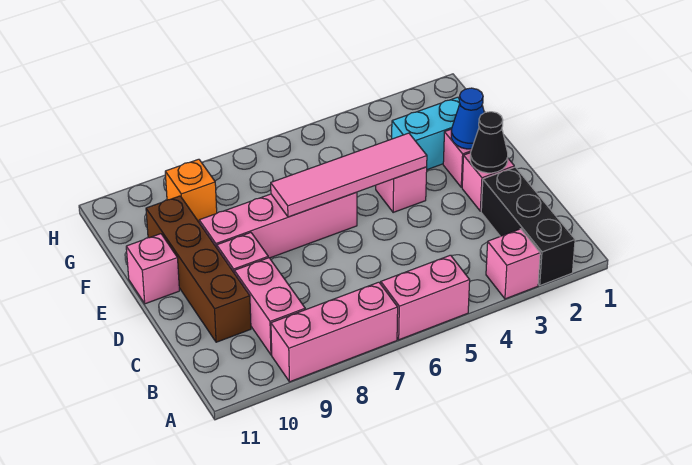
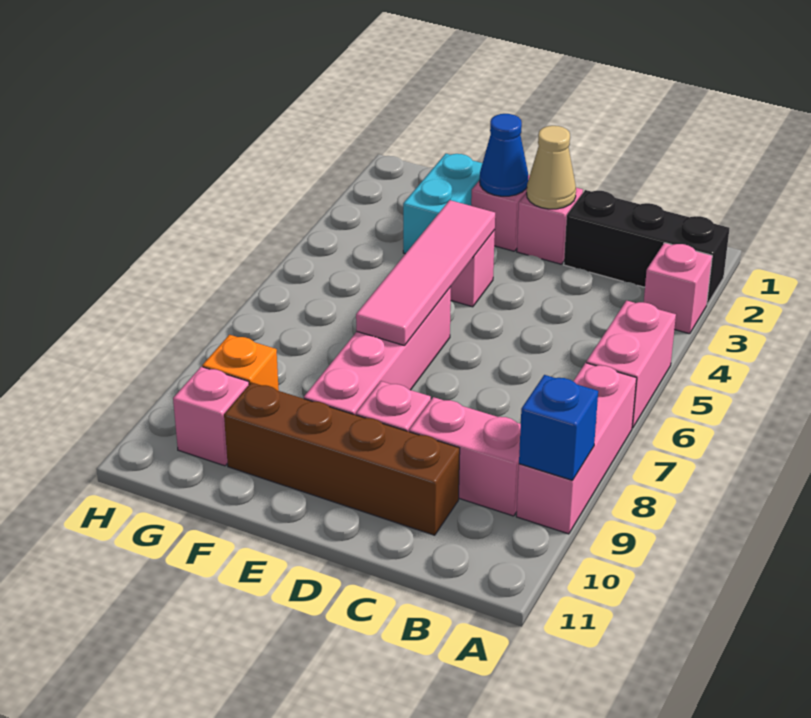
none -> blue brick A9 level 2
black cone D2 level 2 -> tan cone D2 level 2
pink brick E11 level 1 -> pink brick G10 level 1

